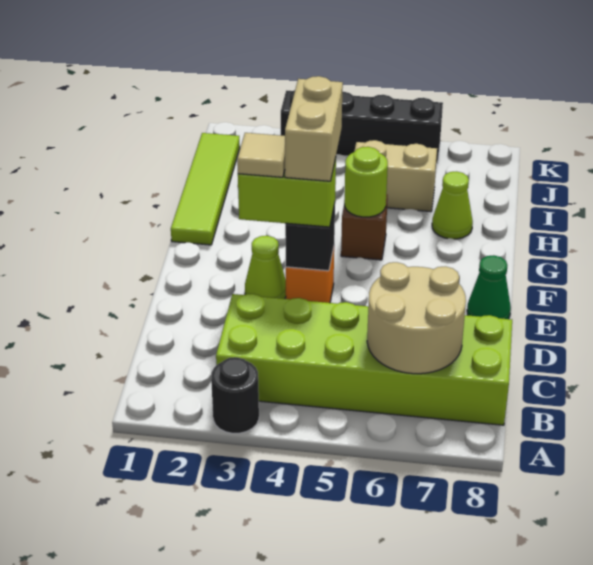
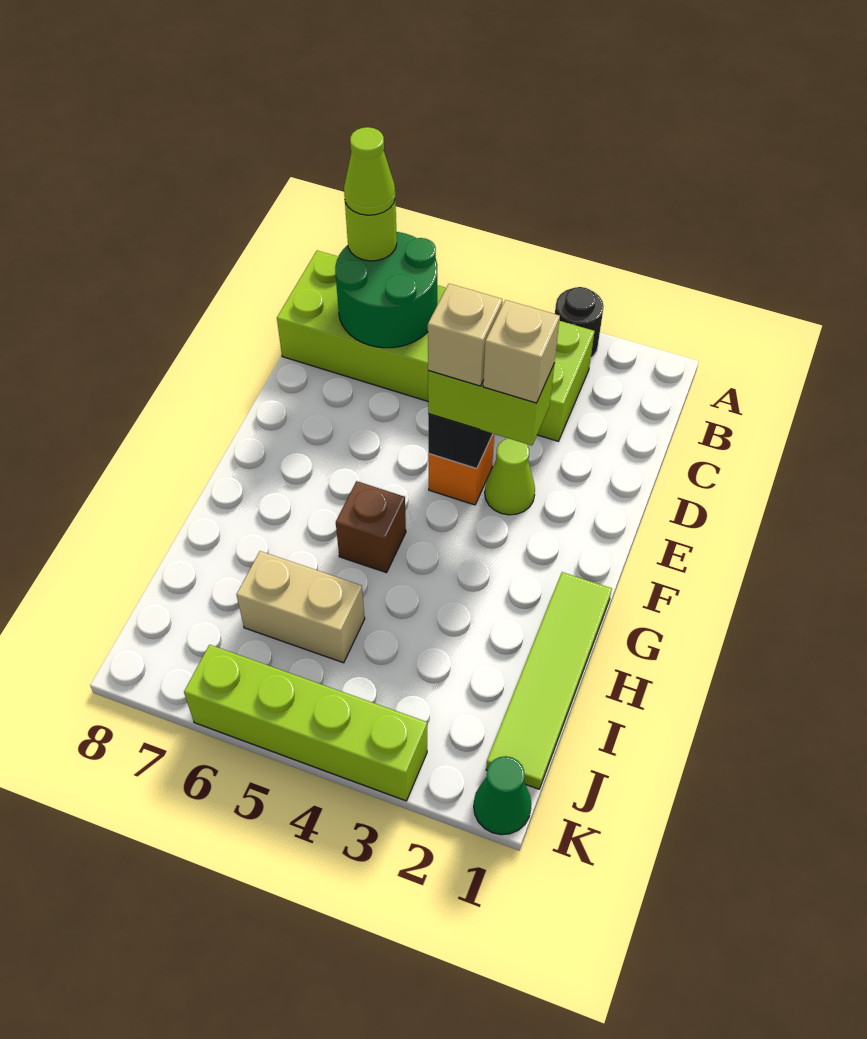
tan round brick B6:C7 level 2 -> green round brick B6:C7 level 2
tan tile E3 level 4 -> tan brick E3 level 4
tan brick E4:F4 level 4 -> tan brick E4 level 4
green cone E8 level 1 -> green cone K1 level 1
lime round brick G5 level 2 -> lime round brick B7 level 3
lime cone H7 level 1 -> lime cone B7 level 4
black brick K3:K6 level 1 -> lime brick K3:K6 level 1

